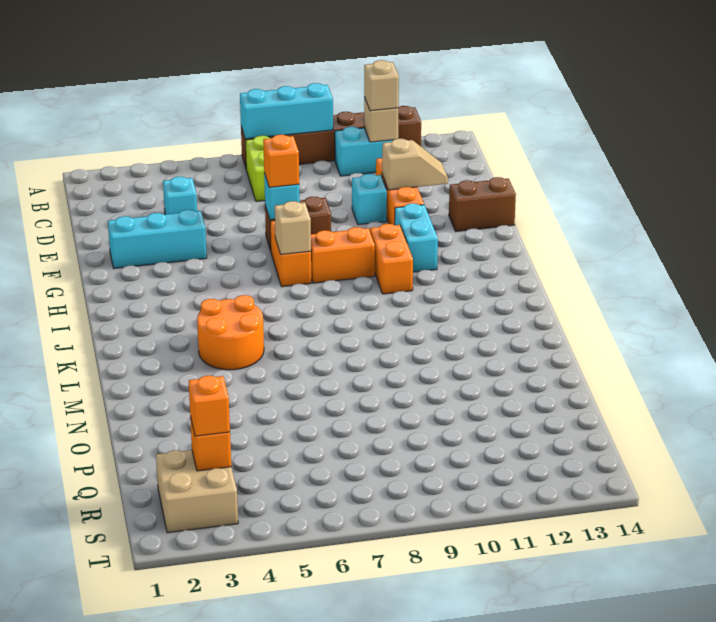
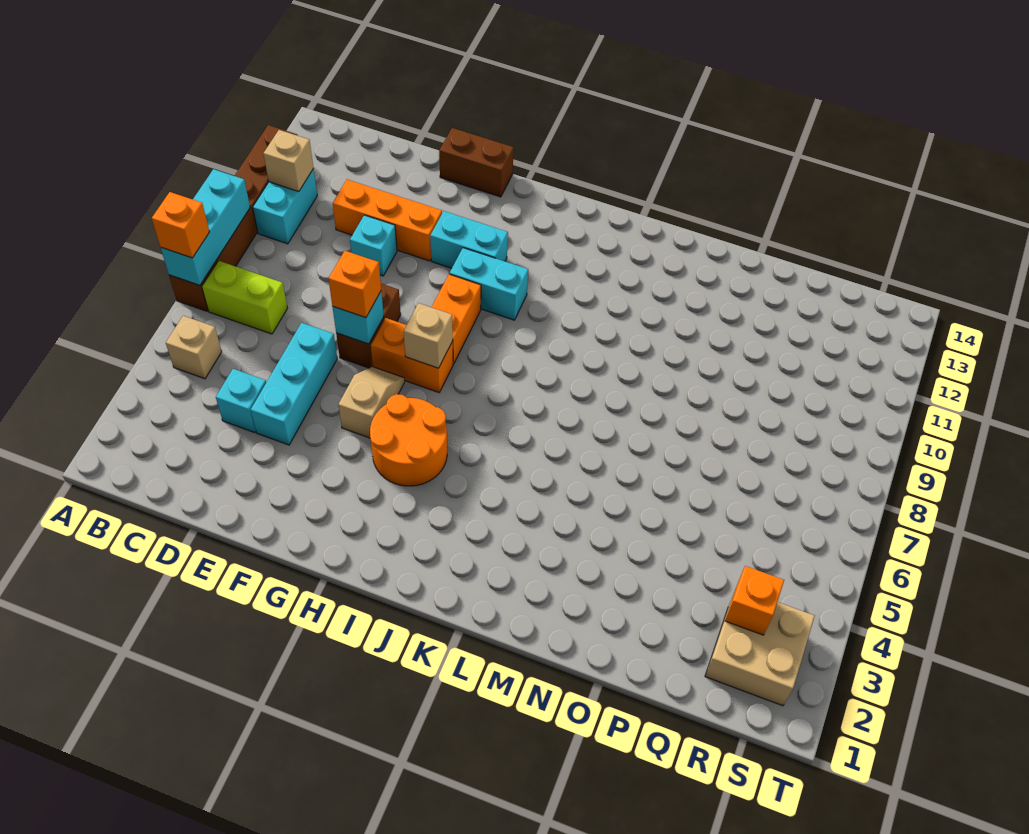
tan brick B11 level 3 -> tan brick B5 level 1
tan slope E11:E12 level 2 top 11 -> tan slope G5:G6 level 1 top 5
cyan brick F2:F4 level 1 -> cyan brick E4:E6 level 1
brown brick F13:F14 level 1 -> brown brick F14:G14 level 1
orange brick H10:I10 level 1 -> cyan brick H10:I10 level 1
orange round brick K4:L5 level 1 -> orange round brick H4:I5 level 1
orange brick R3 level 3 -> orange brick A7 level 3

